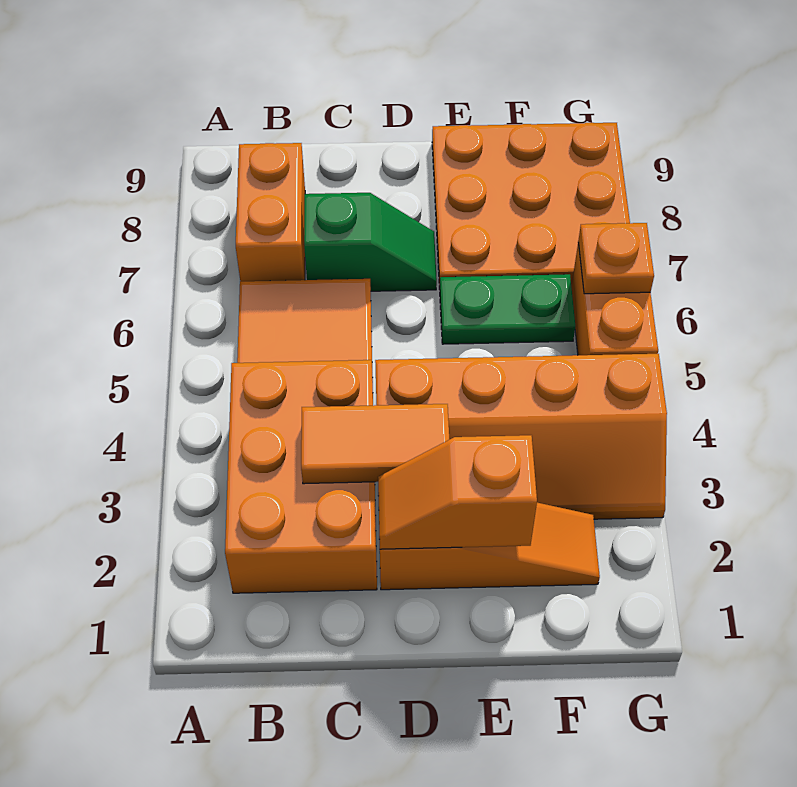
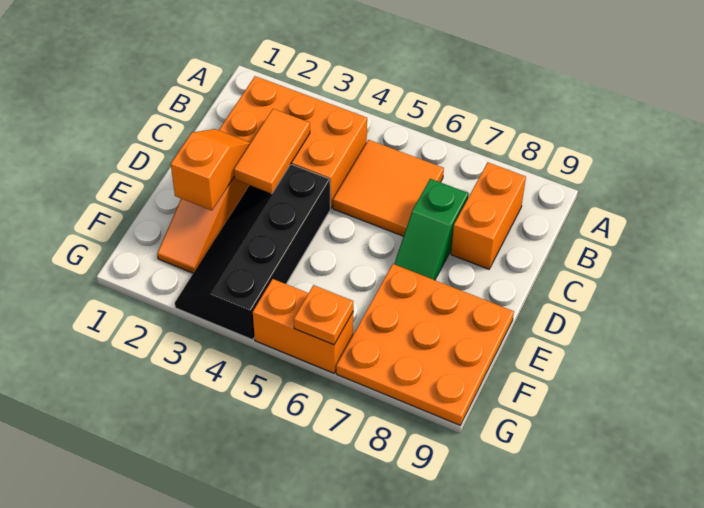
orange brick B7:B8 level 1 -> orange brick B8:C8 level 1
orange slope D3:G4 level 1 top 4 -> black slope D3:G4 level 1 top 4
green plate E6:F6 level 1 -> none

